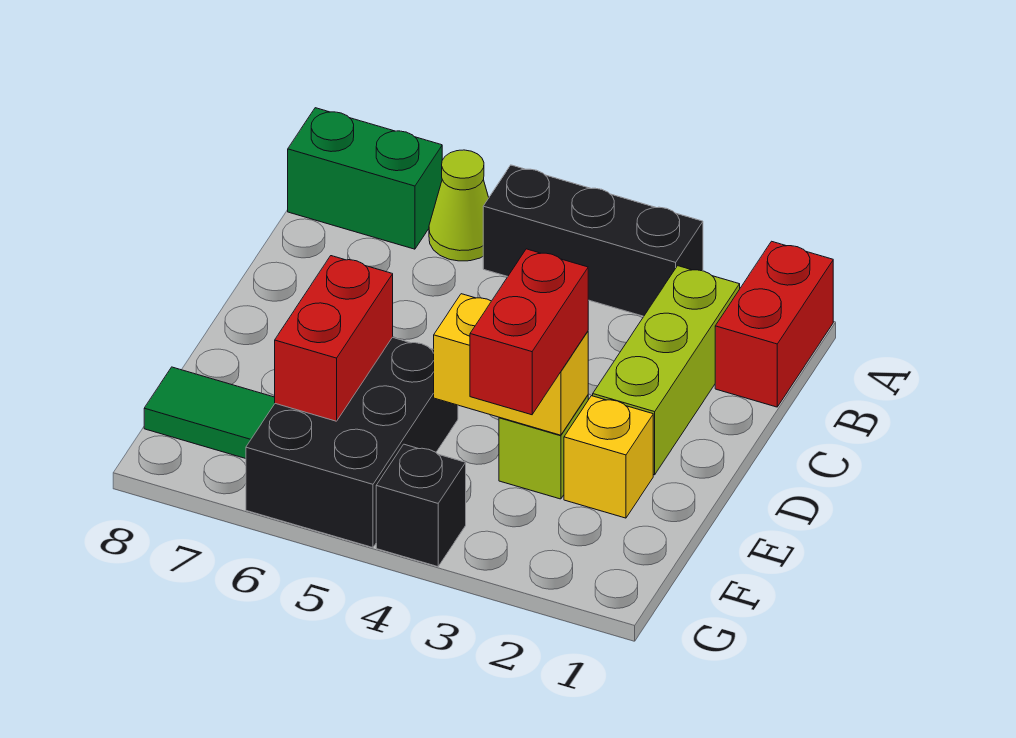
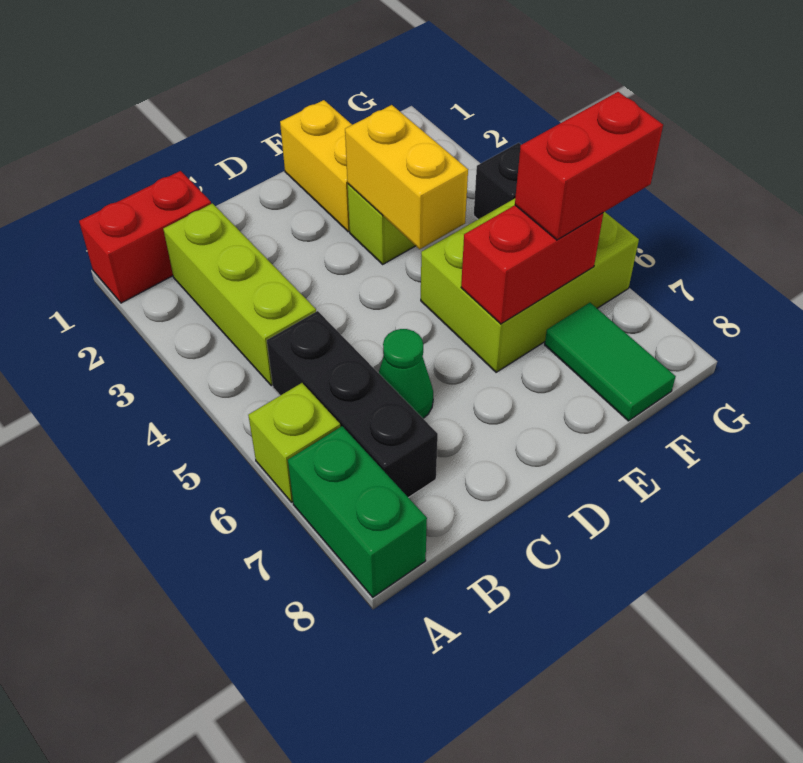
black brick A3:A5 level 1 -> black brick B5:B7 level 1
lime cone A6 level 1 -> lime brick A6 level 1
lime brick B2:D2 level 1 -> lime brick B2:B4 level 1
none -> green cone C6 level 1
yellow brick E2 level 1 -> yellow brick E1:E2 level 1
red brick E3:F3 level 3 -> red brick F6:G6 level 3
black brick E5:G6 level 1 -> lime brick E5:G6 level 1

